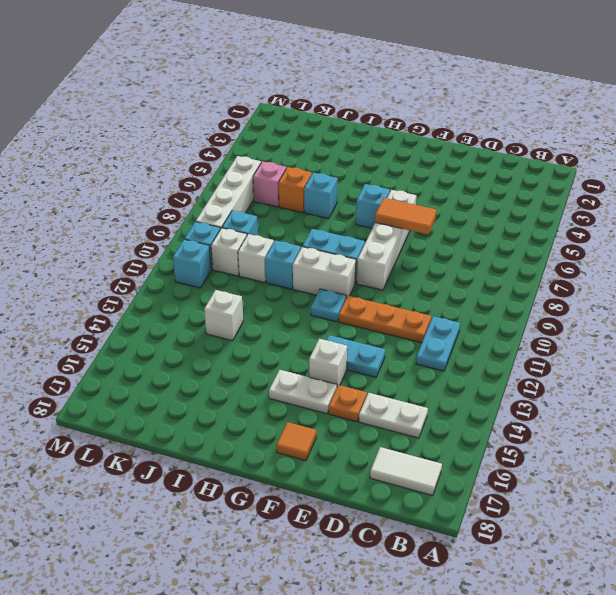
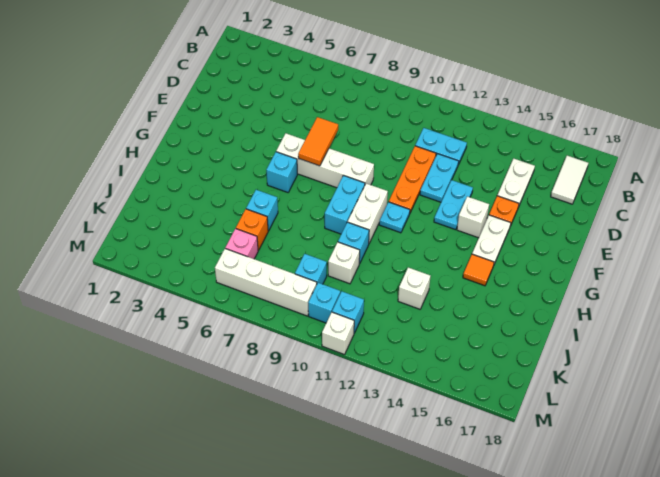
none -> cyan plate D12:E12 level 1
orange tile F17 level 1 -> orange tile H15 level 1
white brick K10 level 1 -> white brick M11 level 1

